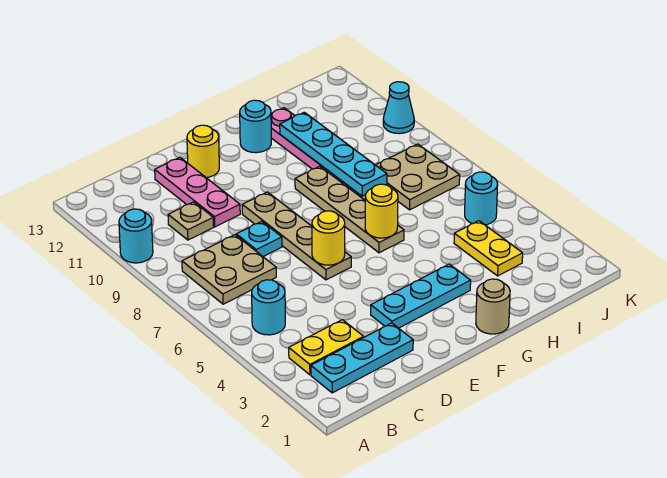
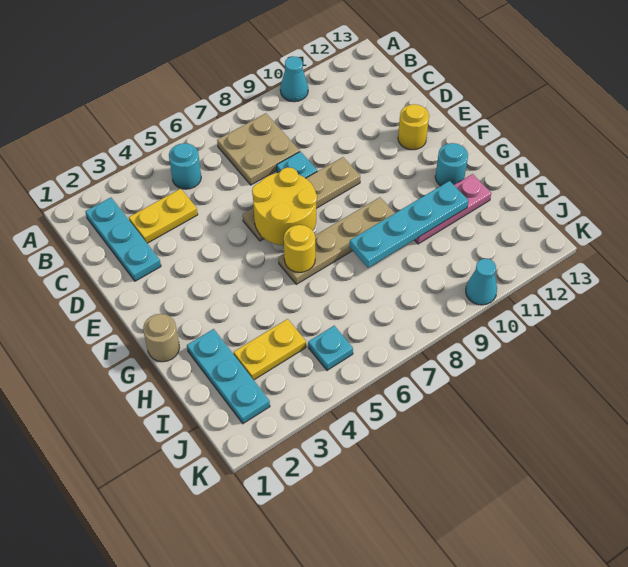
cyan round brick A10 level 1 -> cyan cone A10 level 1
yellow plate B3:C3 level 1 -> yellow plate C3:C4 level 1
tan plate C10 level 1 -> none
pink plate D10:D12 level 1 -> none
cyan plate E3:G3 level 1 -> cyan plate H2:J2 level 1
yellow round brick E6 level 2 -> yellow round brick E6:F7 level 2
tan plate I7:J8 level 1 -> none
cyan round brick J5 level 1 -> cyan plate J5 level 1

